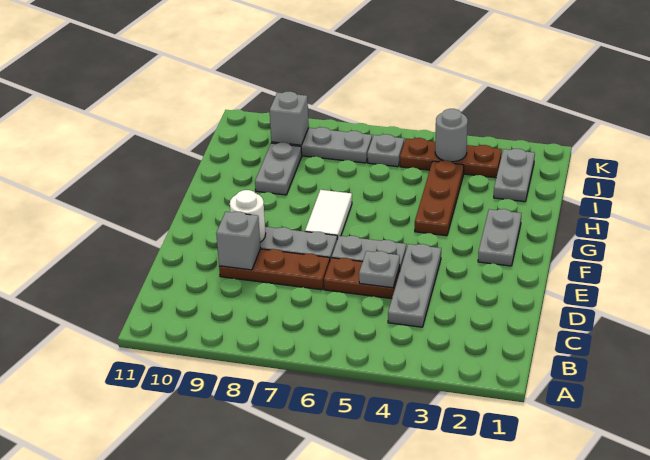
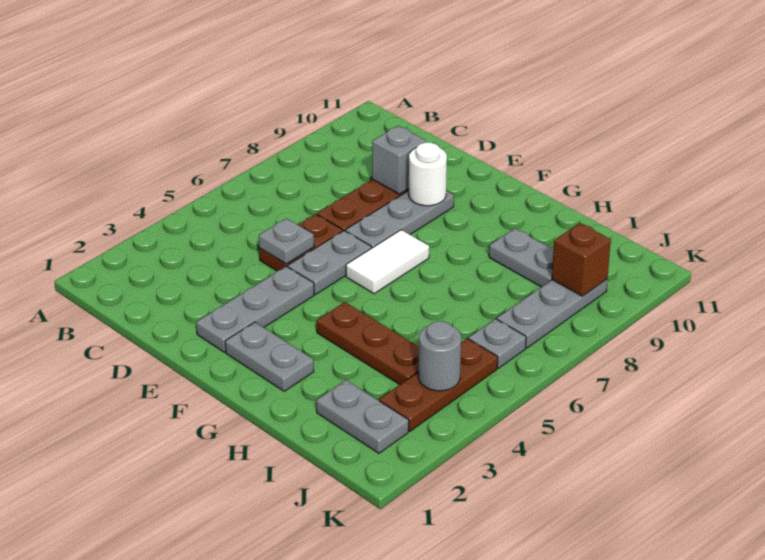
grey plate C4:E4 level 1 -> grey plate E2:E4 level 1
white tile F7:G7 level 1 -> white tile F6:F7 level 1
grey brick J9 level 2 -> brown brick J9 level 2

